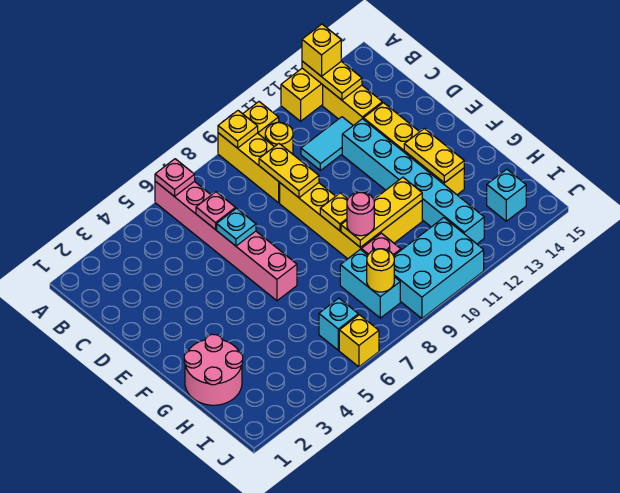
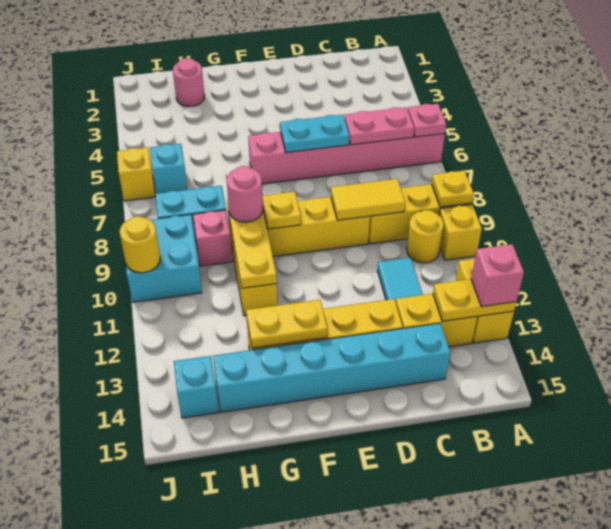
yellow brick A13 level 3 -> pink brick A13 level 3
pink plate C6 level 2 -> pink plate B6:C6 level 2
yellow plate C9:D9 level 2 -> yellow tile C9:D9 level 2
cyan plate D6 level 2 -> cyan plate D6:E6 level 2
cyan brick D12:I12 level 1 -> cyan brick C14:H14 level 1
pink round brick G1:H2 level 1 -> pink round brick H2 level 1
yellow round brick I8 level 2 -> yellow round brick J10 level 2
cyan brick I9:J11 level 1 -> cyan brick I9:J10 level 1

